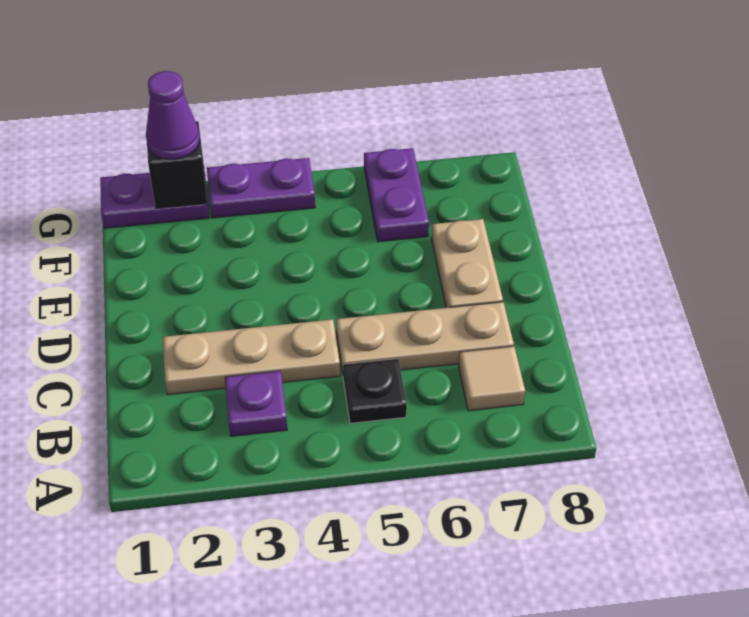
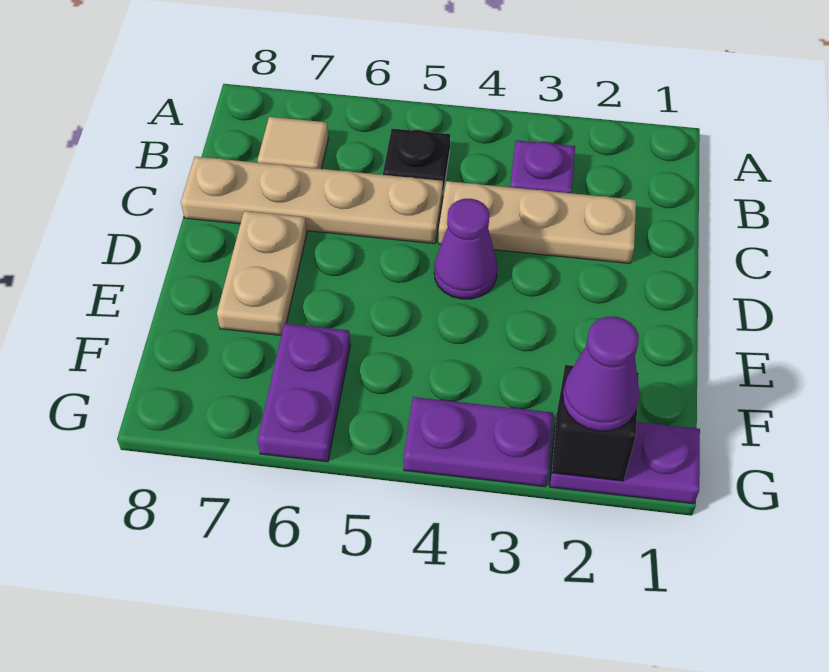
tan plate C5:C7 level 1 -> tan plate C5:C8 level 1
none -> purple cone D4 level 1

